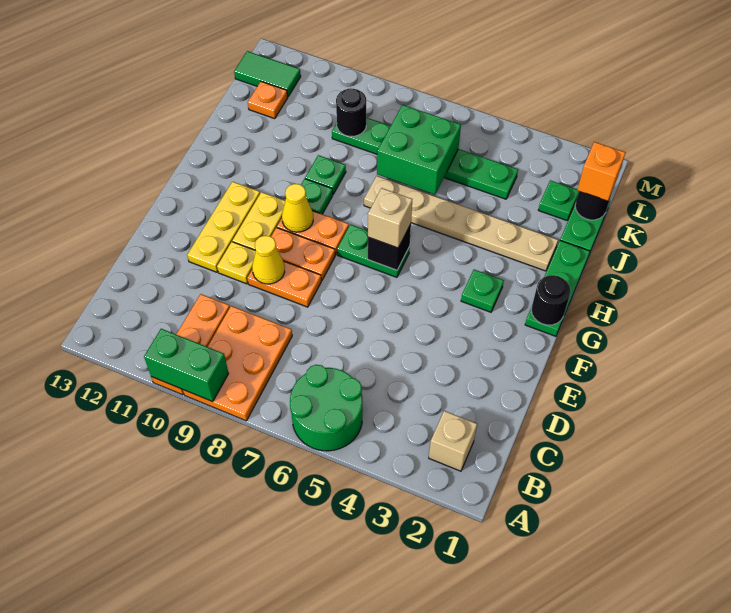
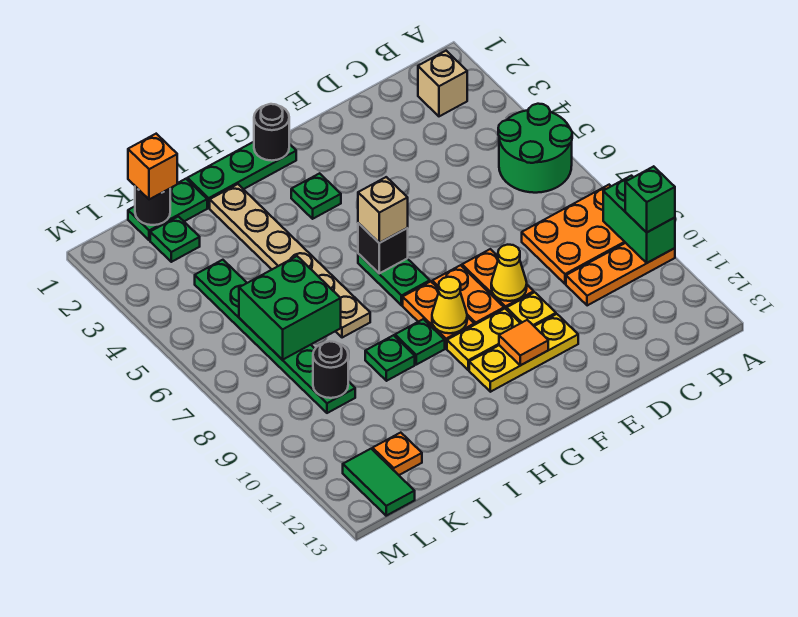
none -> green brick A10 level 3
none -> orange tile F11 level 2

